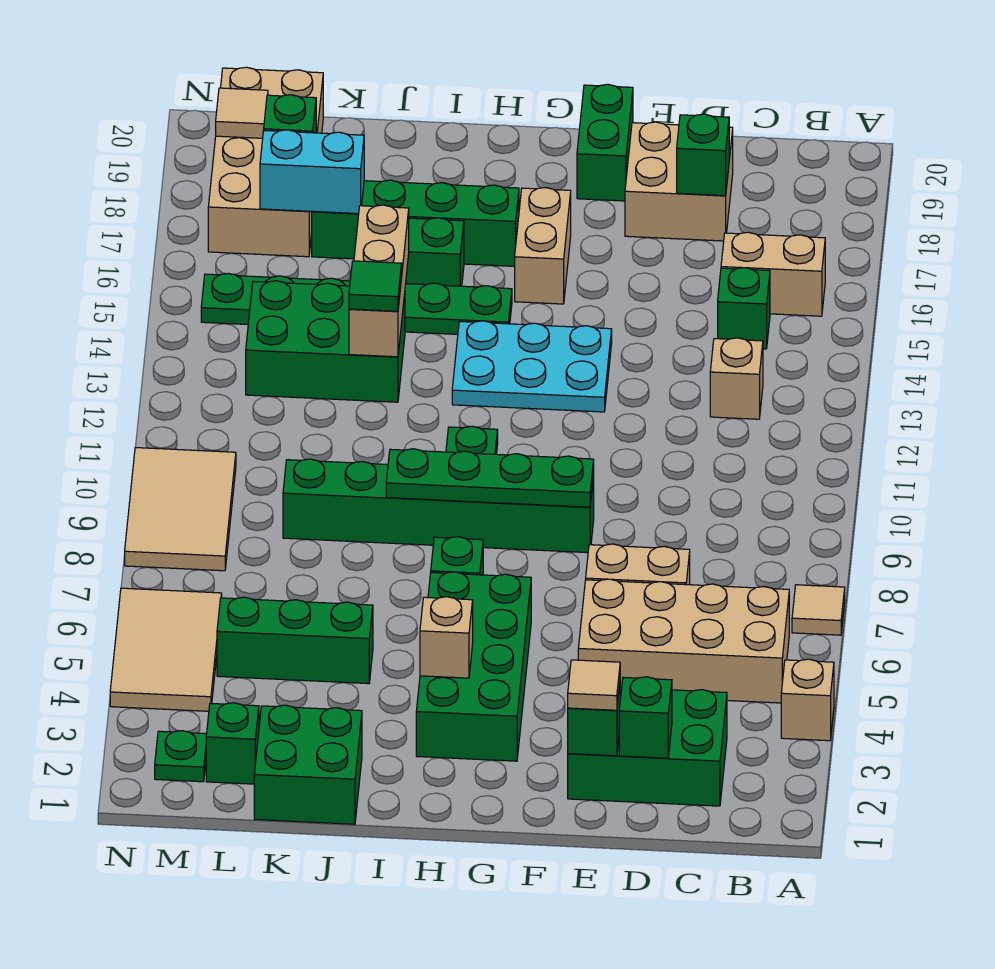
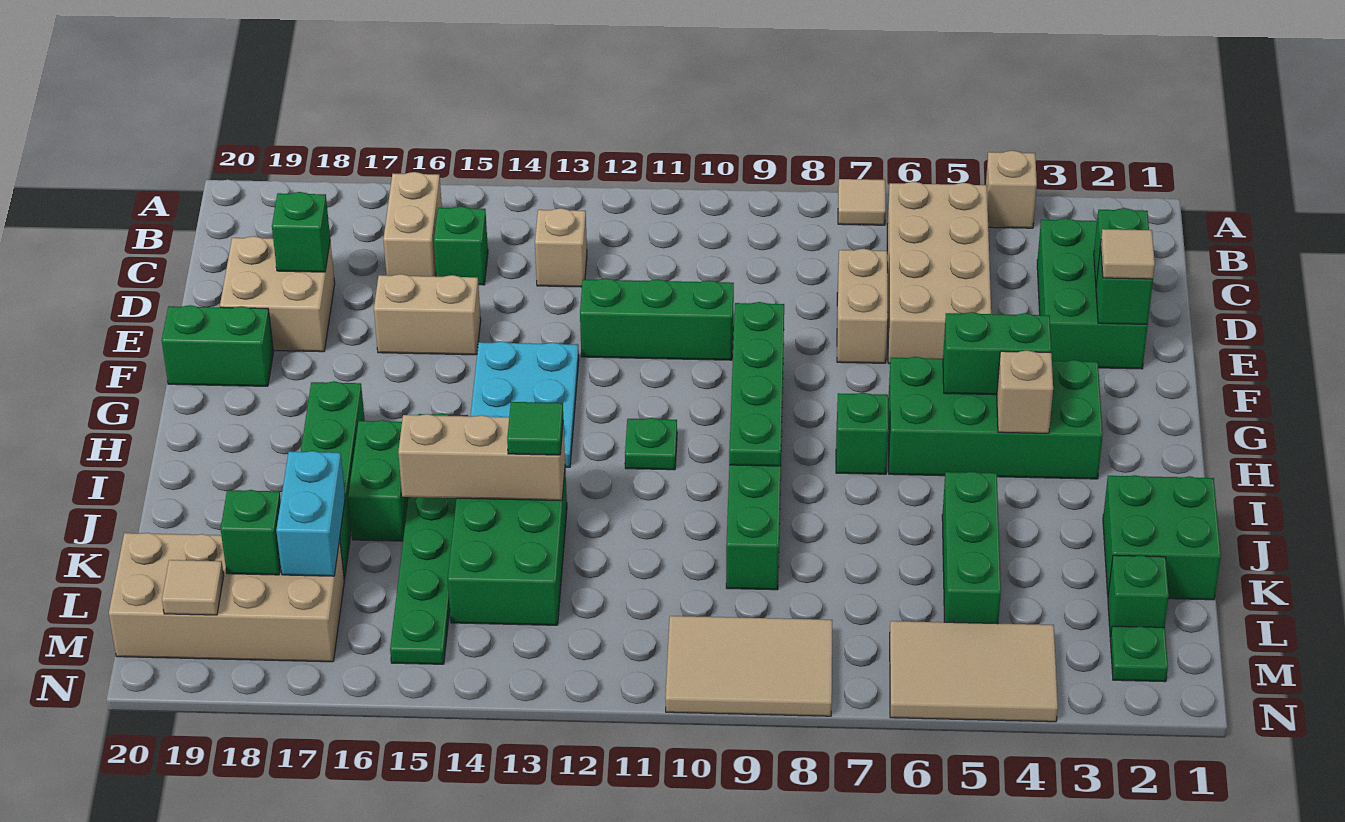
none -> green brick E10:E12 level 1
none -> green brick G4:G5 level 2
tan brick G16:G17 level 1 -> tan brick E15:E16 level 1

